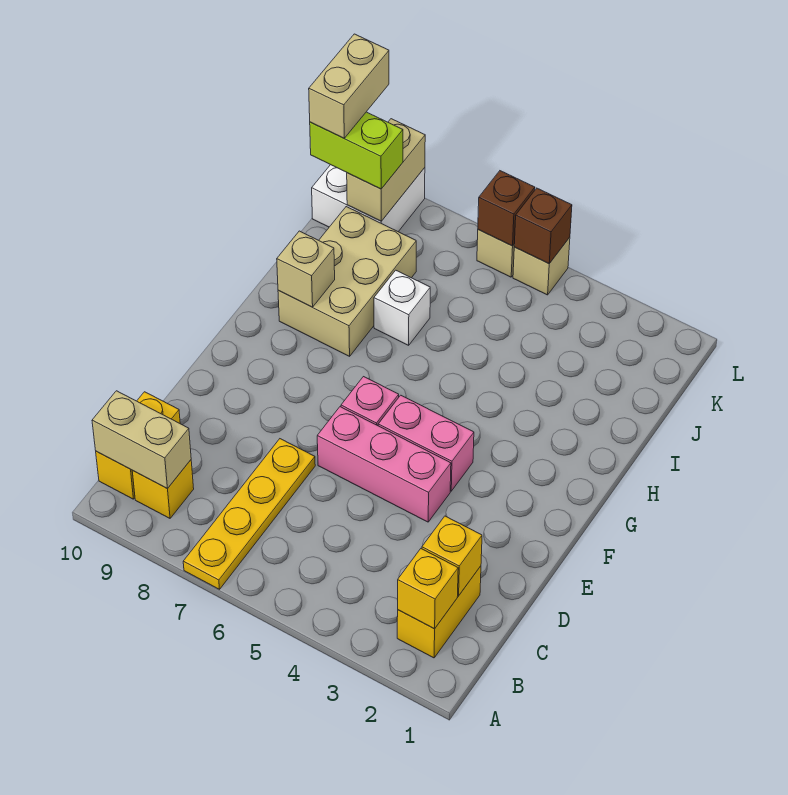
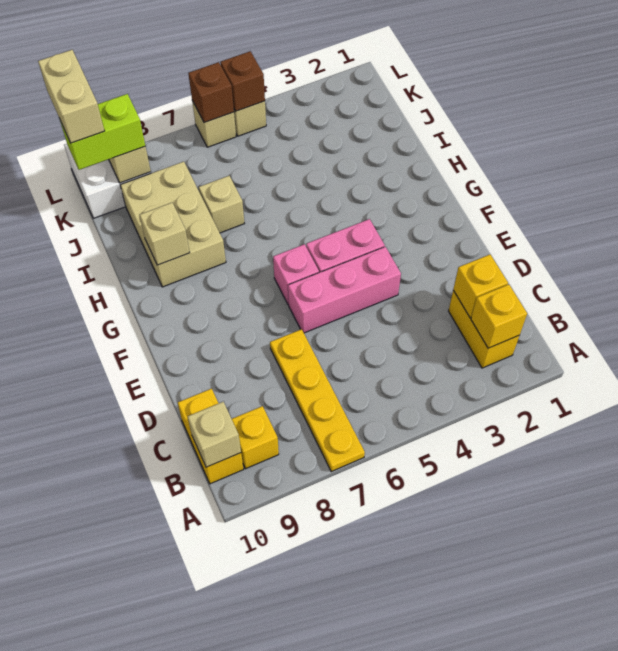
tan brick B9:B10 level 2 -> tan brick B10 level 2
white brick I7 level 1 -> tan brick I7 level 1

